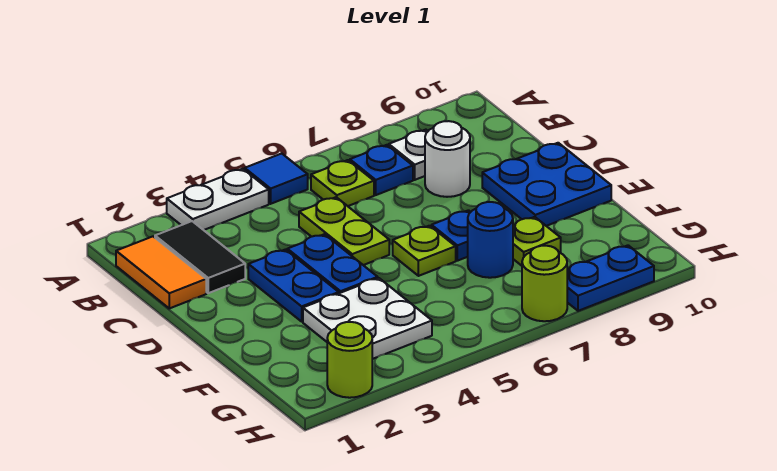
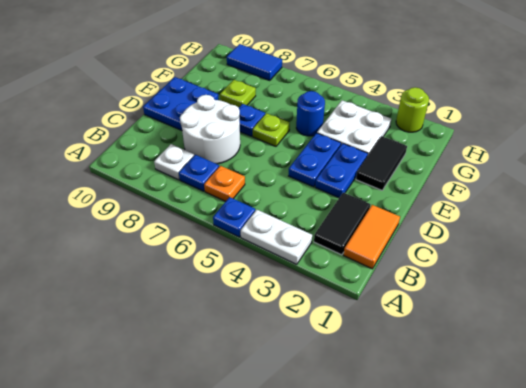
blue tile A5 level 1 -> blue plate A5 level 1
lime plate B6 level 1 -> orange plate B6 level 1
lime plate C5:D5 level 1 -> none
white round brick C8 level 1 -> white round brick C7:D8 level 1
none -> black tile E2:F2 level 1
blue round brick F7 level 1 -> blue round brick F5 level 1
lime round brick H7 level 1 -> none
blue plate H8:H9 level 1 -> blue tile H8:H9 level 1

